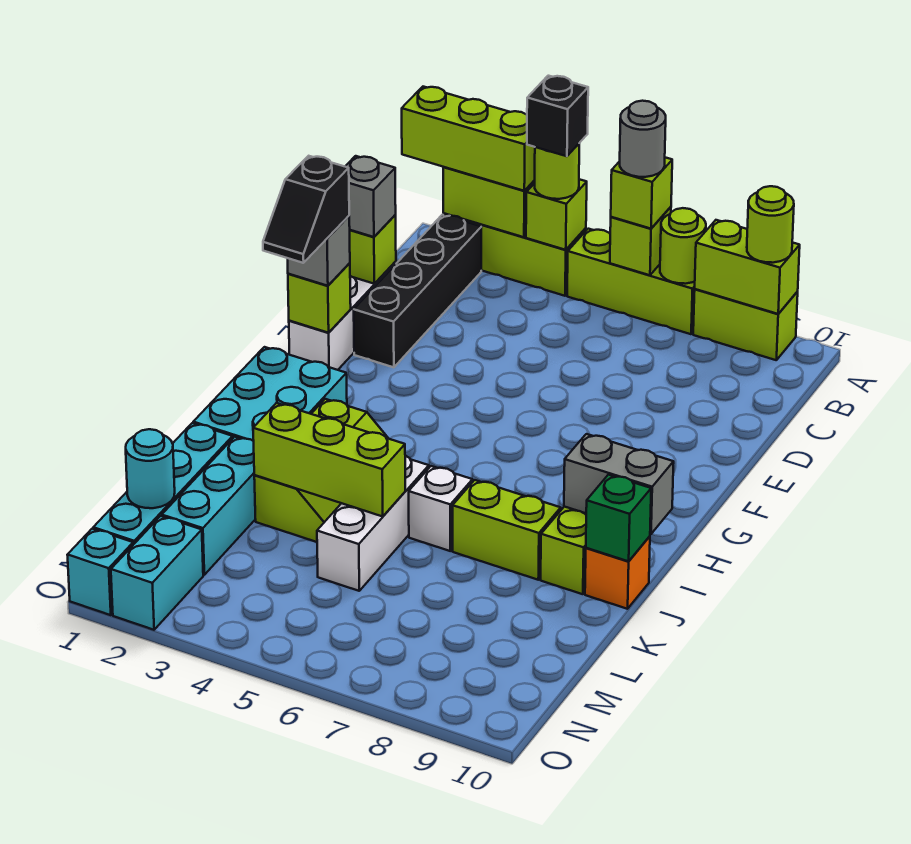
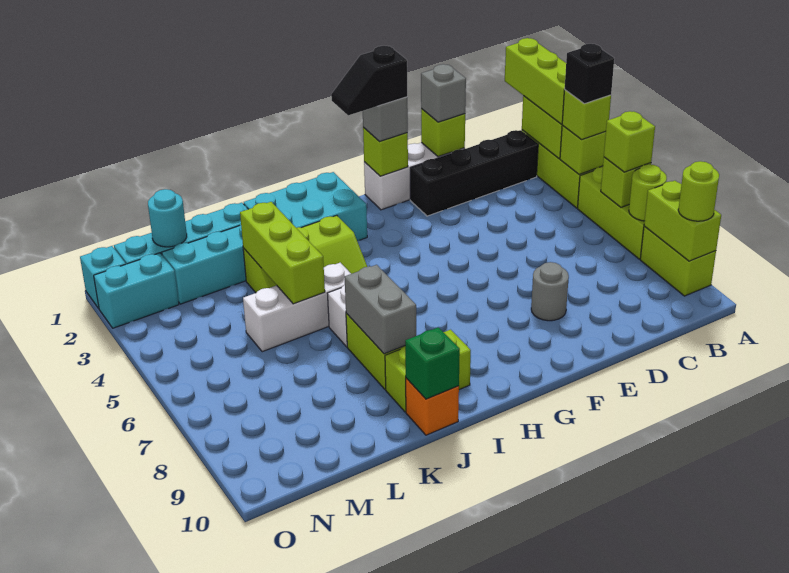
lime round brick A4 level 3 -> lime brick A4 level 3
grey round brick A6 level 4 -> grey round brick E8 level 1
grey brick I9:I10 level 2 -> grey brick J7:J8 level 2

